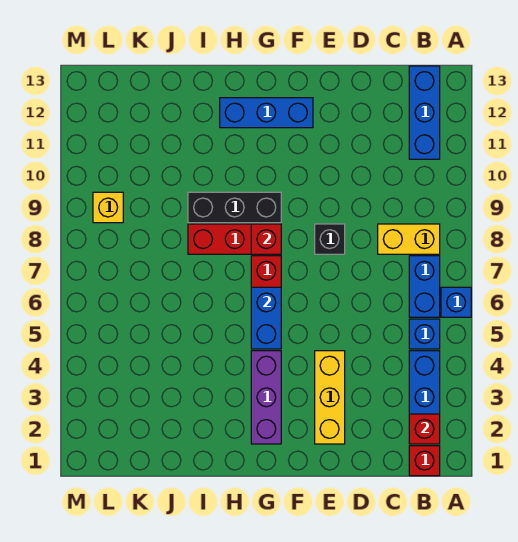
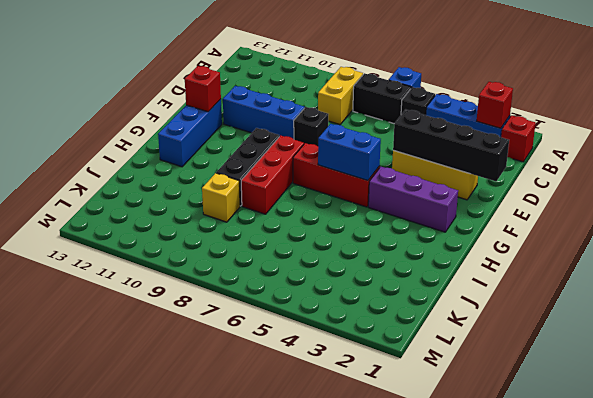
blue brick B5 level 1 -> black brick B5 level 1
blue brick B6:B7 level 1 -> black brick B6:B7 level 1
blue brick B11:B13 level 1 -> blue brick E9:E11 level 1
none -> black brick E1:E4 level 2
red brick G8 level 2 -> red brick F12 level 2
yellow brick L9 level 1 -> yellow brick J9 level 1

